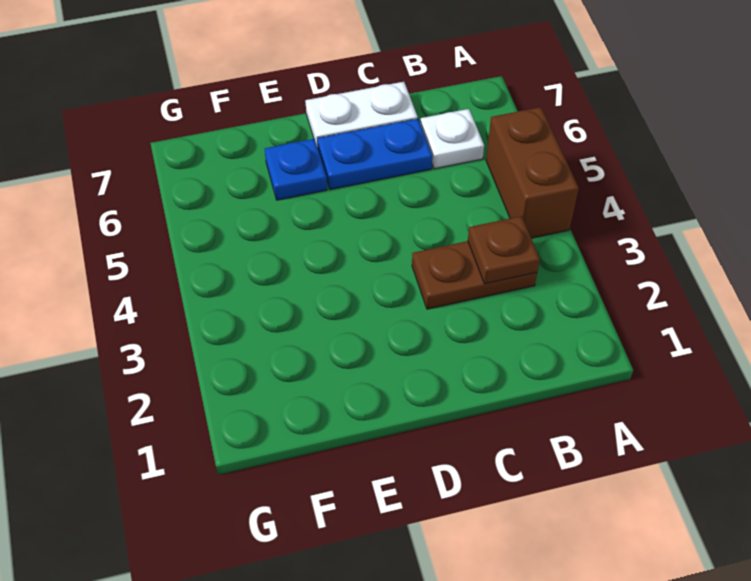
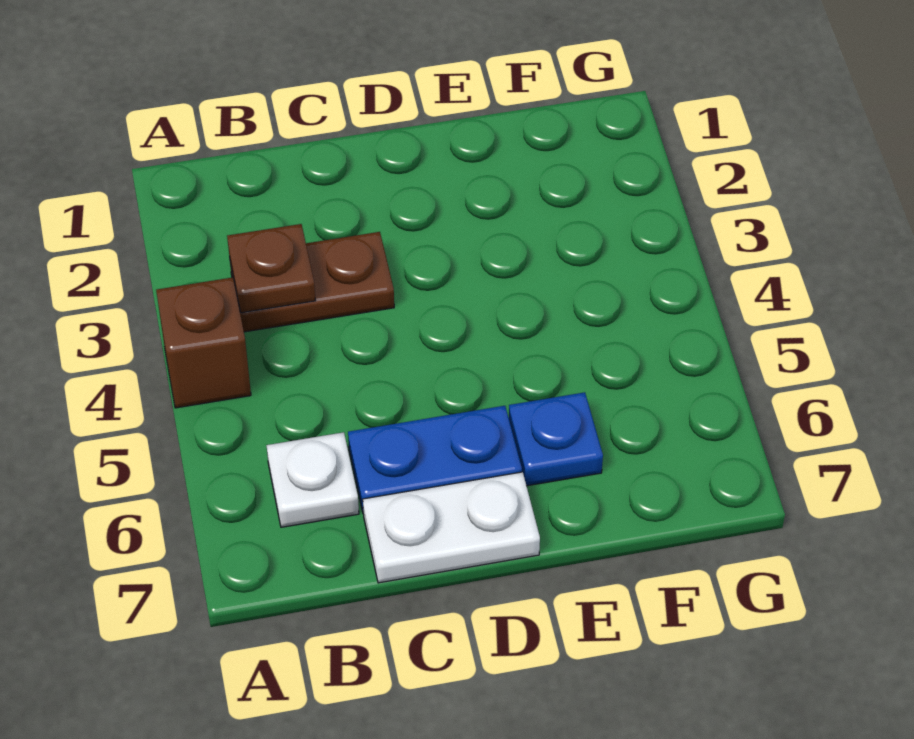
brown brick A4:A5 level 1 -> brown brick A4 level 1

